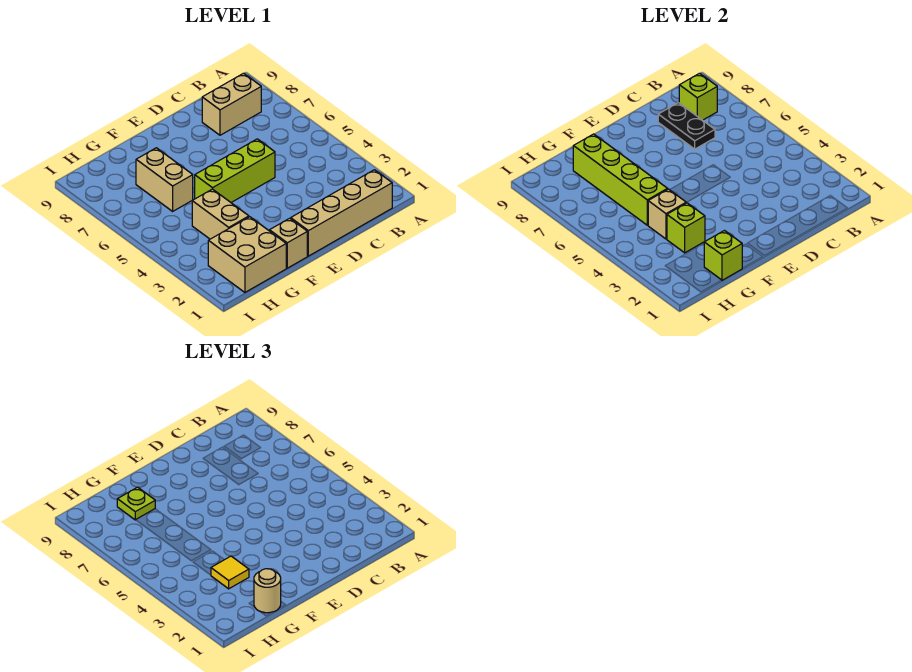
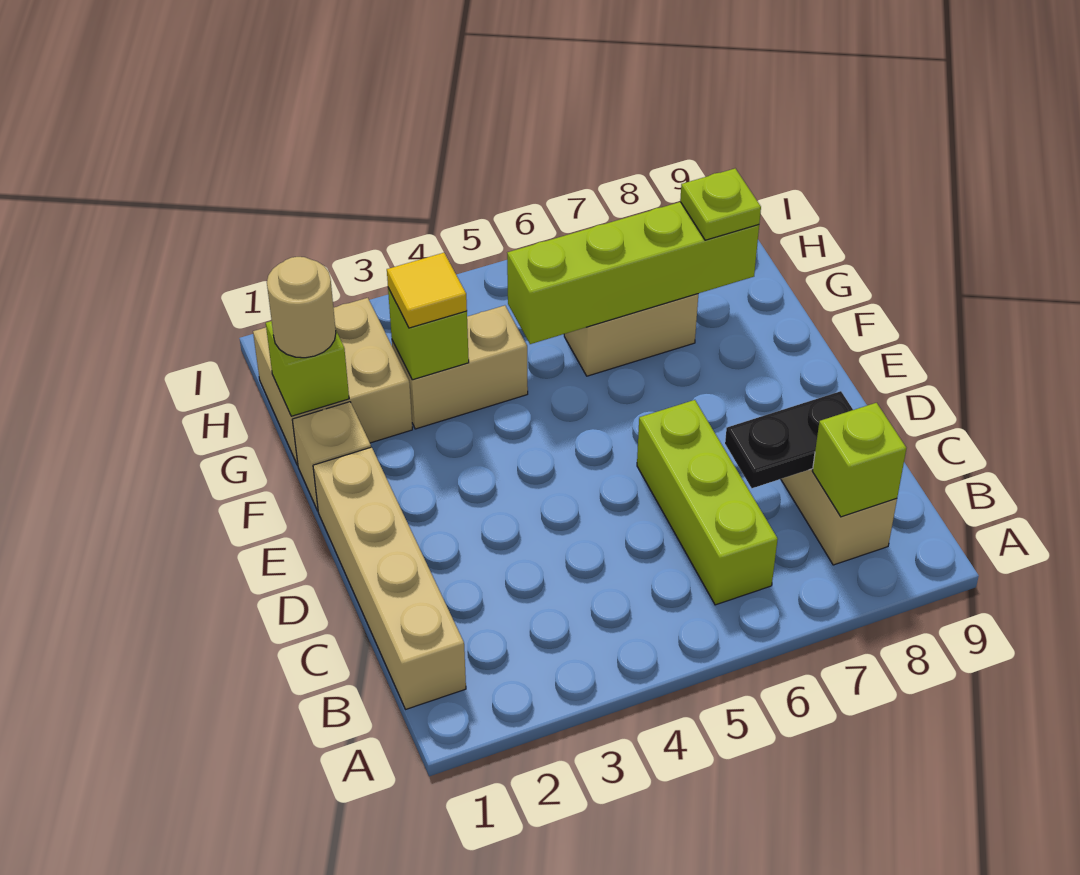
lime brick D5:F5 level 1 -> lime brick B6:D6 level 1
tan brick G4 level 2 -> none

